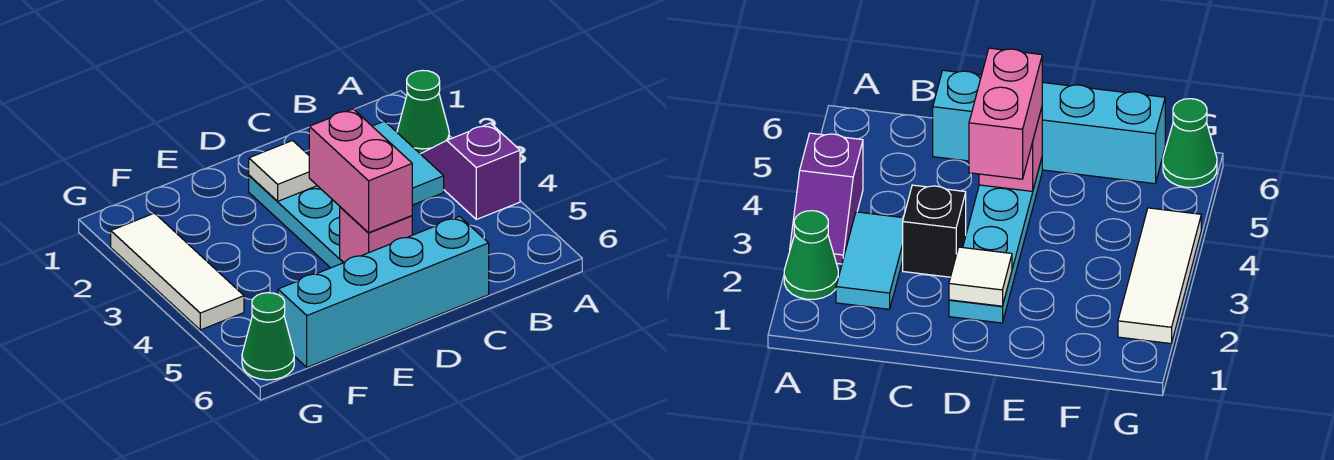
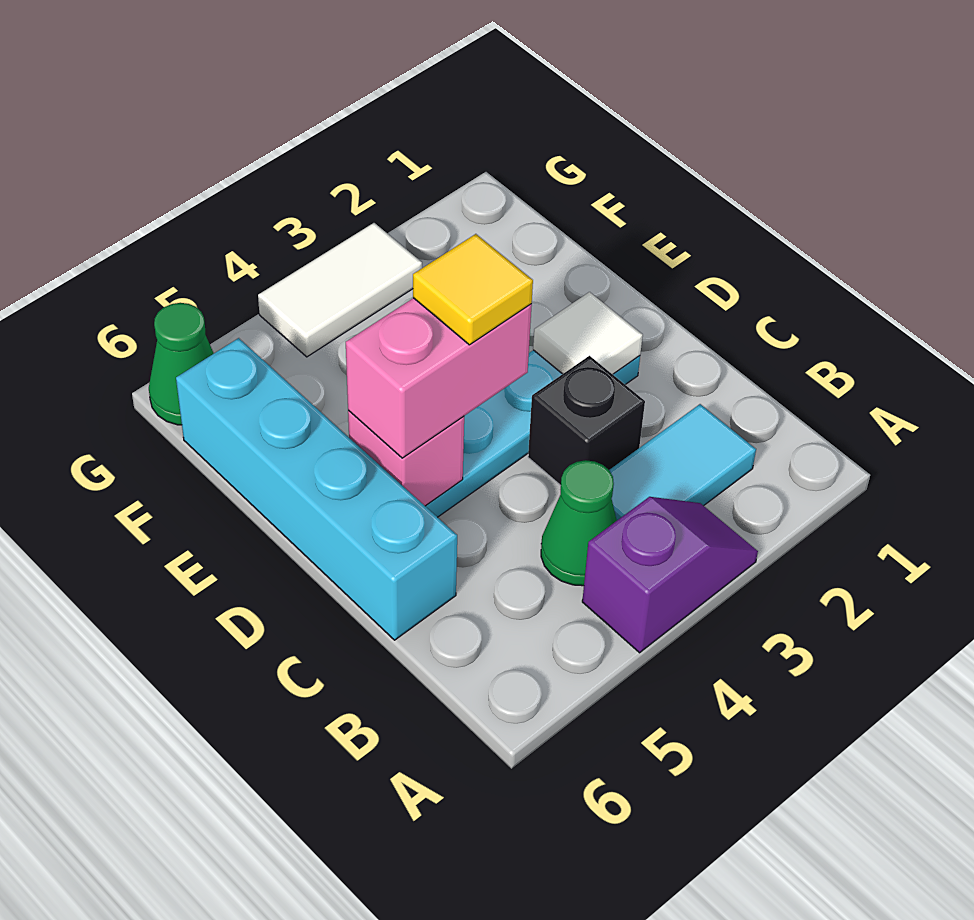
green cone A2 level 1 -> green cone B4 level 1
none -> yellow tile D4 level 4
white tile G2:G4 level 1 -> white tile G3:G4 level 1

